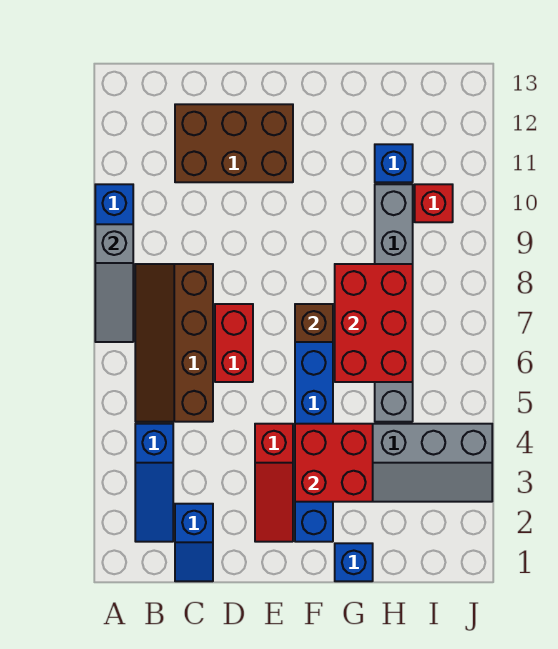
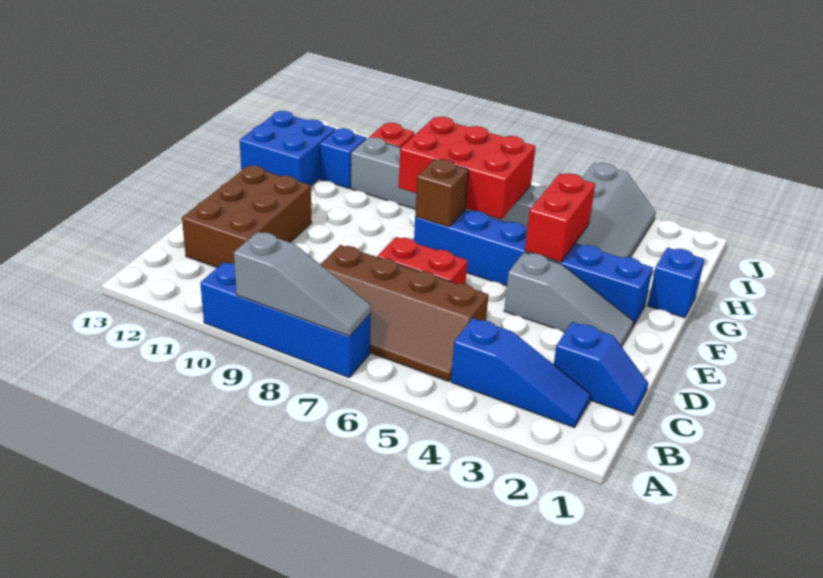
red slope E2:E4 level 1 top 4 -> grey slope E2:E4 level 1 top 4
red brick F3:G4 level 2 -> red brick F4:G4 level 2
none -> blue brick G12:H13 level 1

